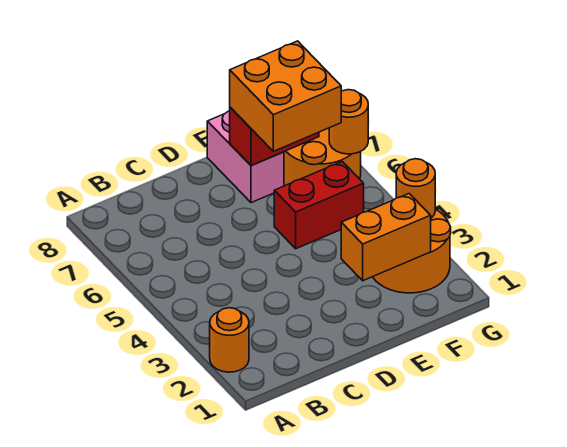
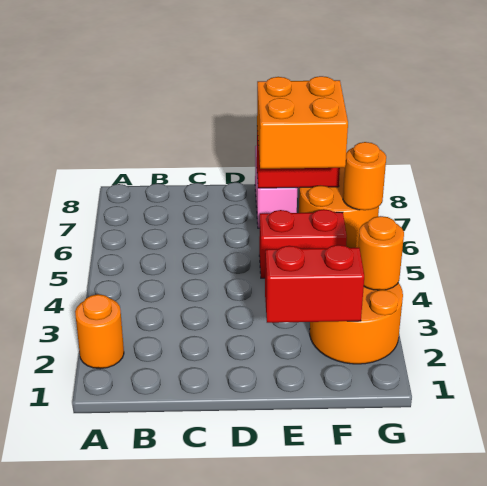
orange brick E2:F2 level 2 -> red brick E2:F2 level 2

